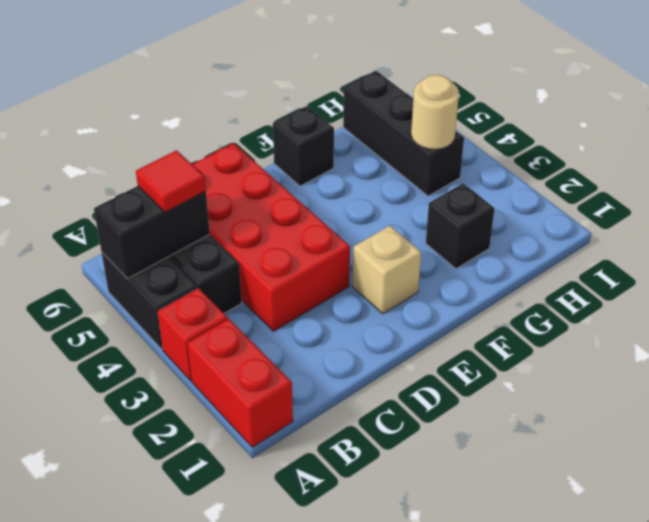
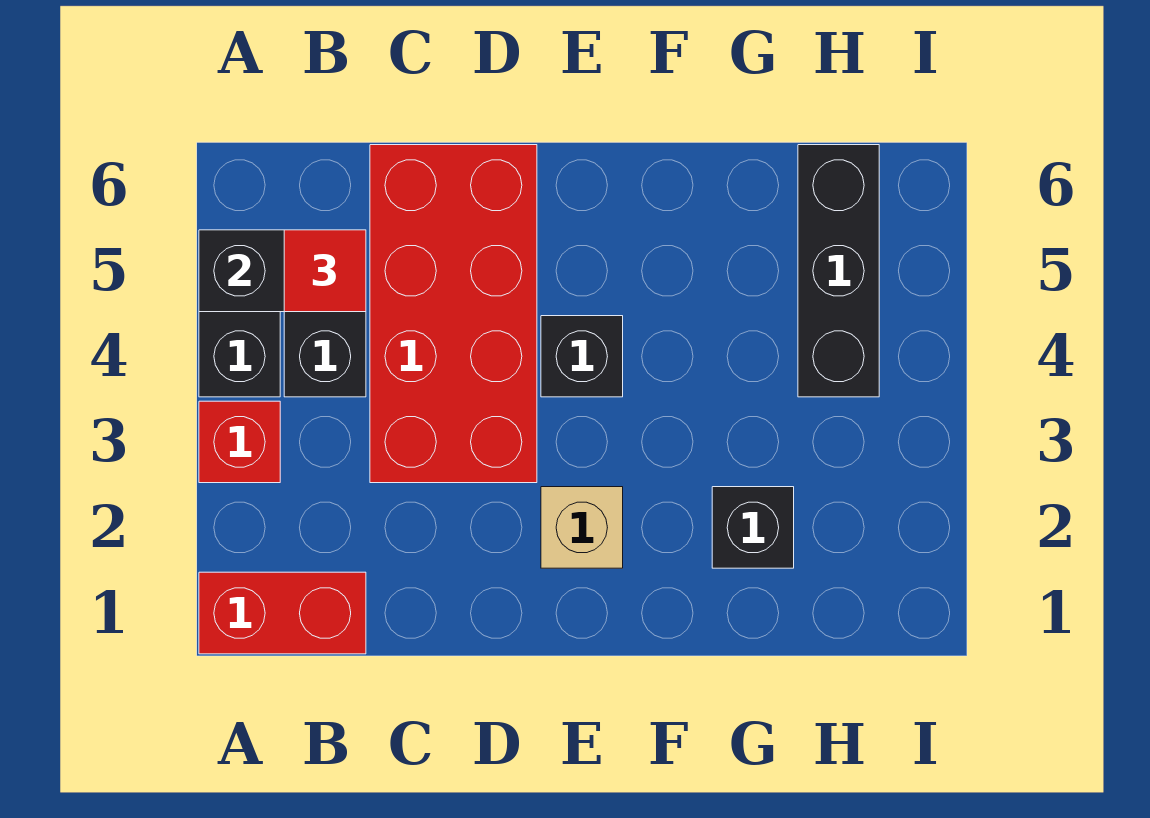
red brick A1:A2 level 1 -> red brick A1:B1 level 1
black brick F6 level 1 -> black brick E4 level 1
tan round brick H4 level 2 -> none

